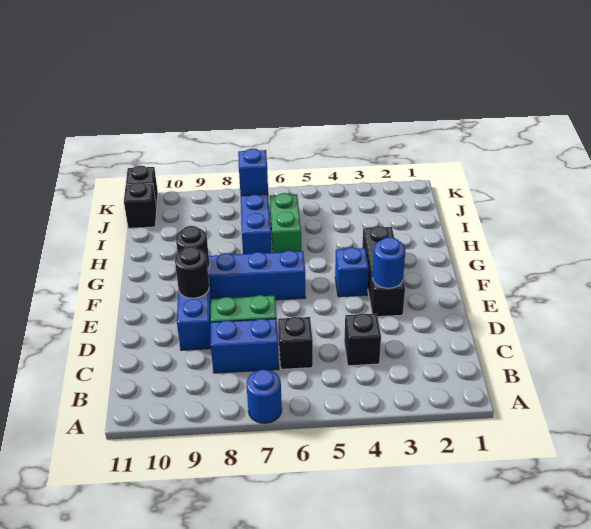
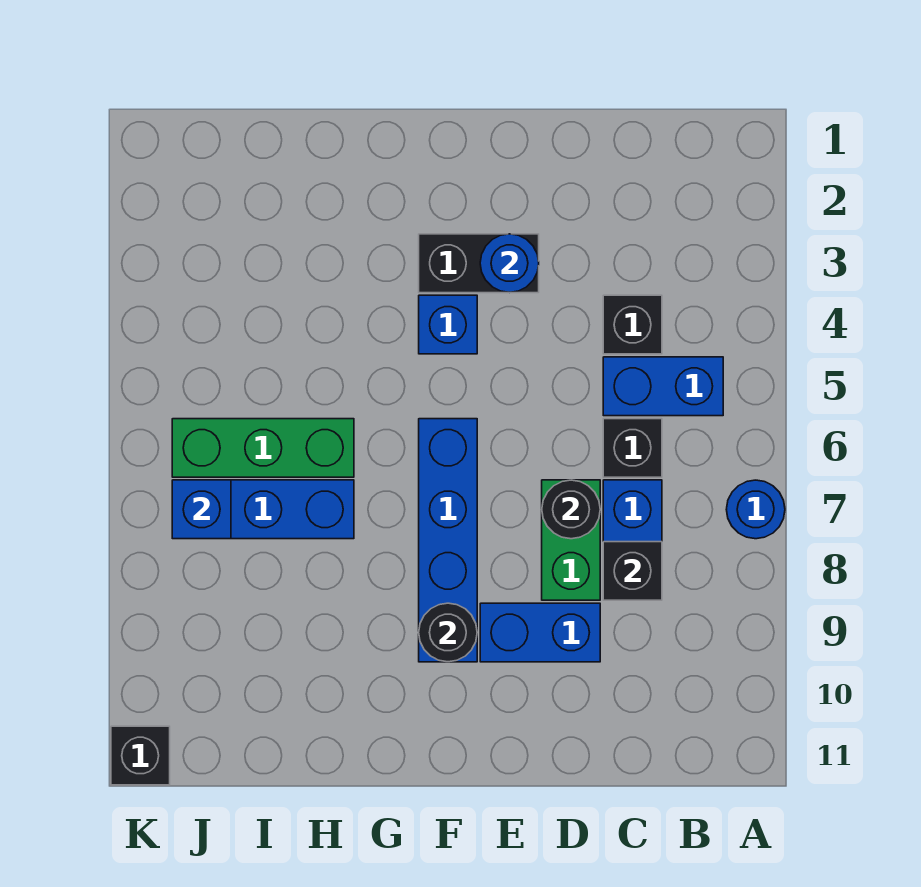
none -> blue brick B5:C5 level 1
black brick E3:G3 level 1 -> black brick E3:F3 level 1
black round brick E9 level 2 -> black round brick D7 level 2
green brick H6:I6 level 1 -> green brick H6:J6 level 1
black brick J11 level 1 -> black brick C8 level 2

